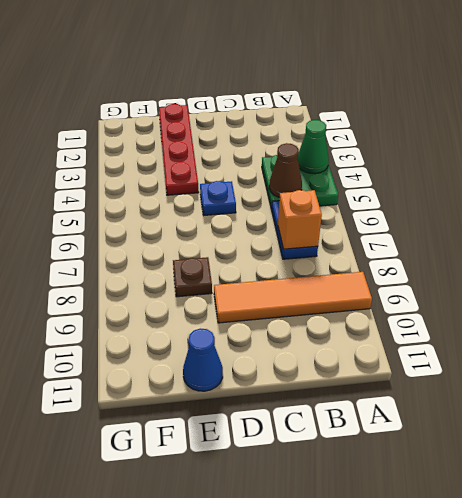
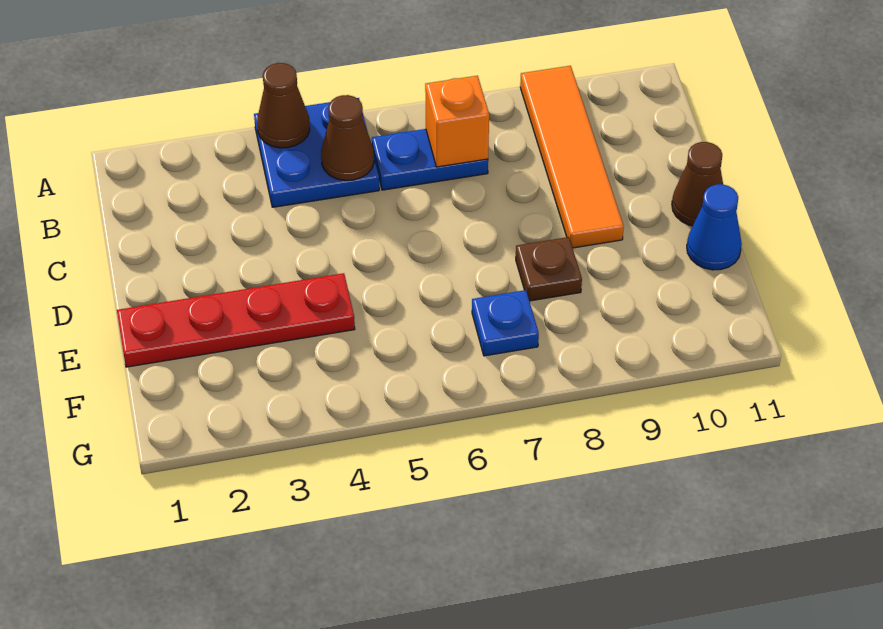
green plate A4:B5 level 1 -> blue plate A4:B5 level 1
green cone A4 level 2 -> brown cone A4 level 2
blue plate D5 level 1 -> blue plate F7 level 1
none -> brown cone D11 level 1

